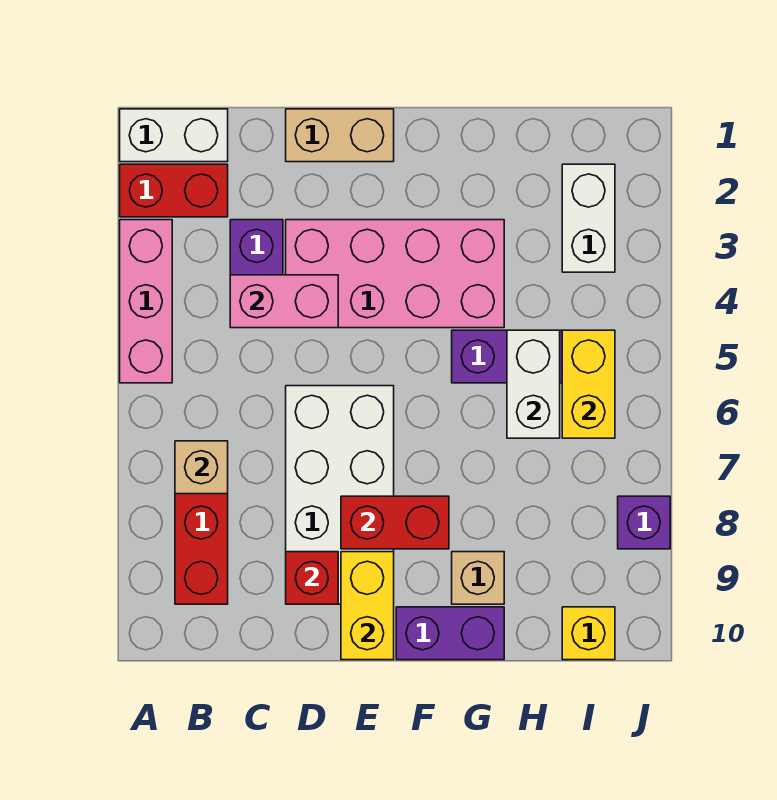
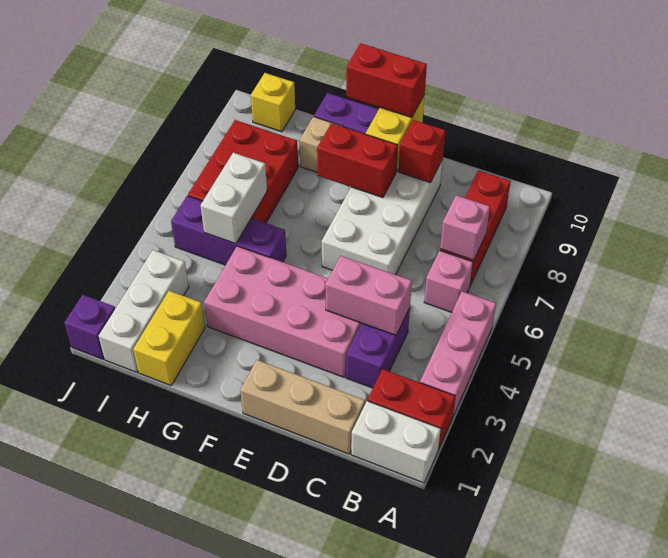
none -> pink brick B6 level 1
tan brick B7 level 2 -> pink brick B7 level 2
tan brick D1:E1 level 1 -> tan brick C1:E1 level 1
none -> red brick E10:F10 level 3
none -> red brick H6:I8 level 1
white brick I2:I3 level 1 -> white brick I1:I3 level 1
yellow brick I5:I6 level 2 -> yellow brick H1:H2 level 1
purple brick J8 level 1 -> purple brick J1 level 1

